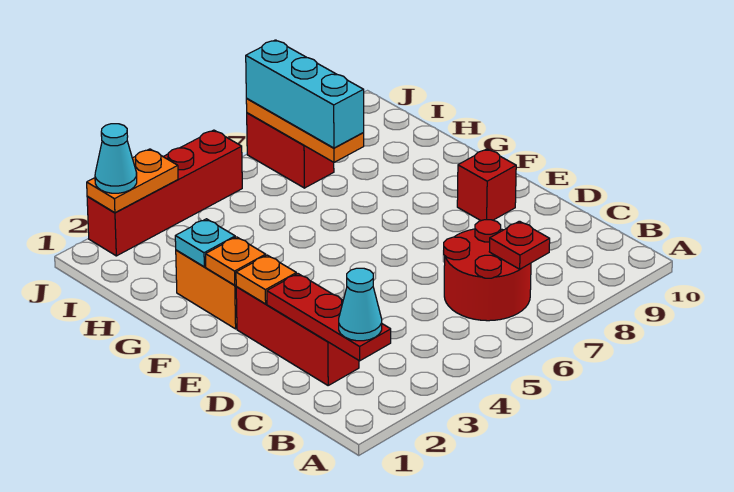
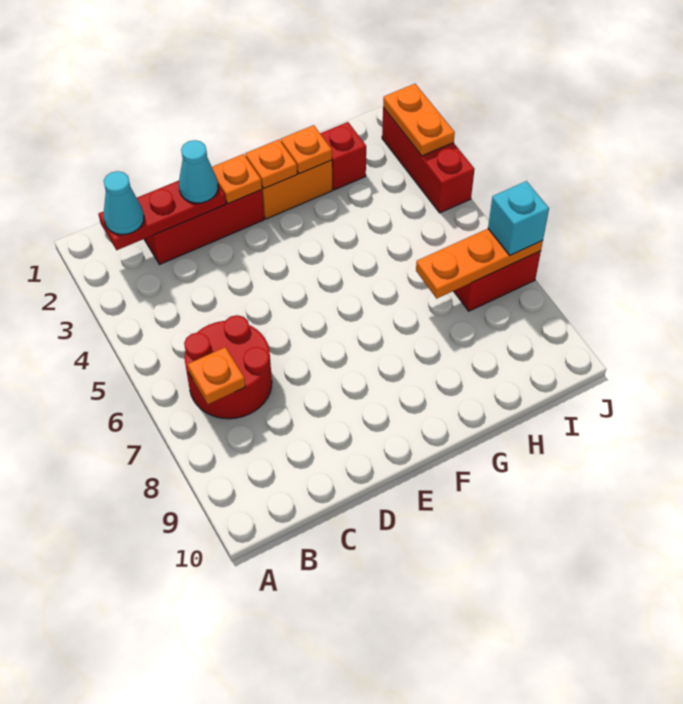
red plate B7 level 2 -> orange plate B7 level 2
red brick E9 level 1 -> red brick H2 level 1
cyan plate G2 level 2 -> orange plate G2 level 2
cyan brick H7:J7 level 3 -> cyan brick J7 level 3
red brick J2:J5 level 1 -> red brick J2:J4 level 1
cyan cone J2 level 3 -> cyan cone D2 level 3

